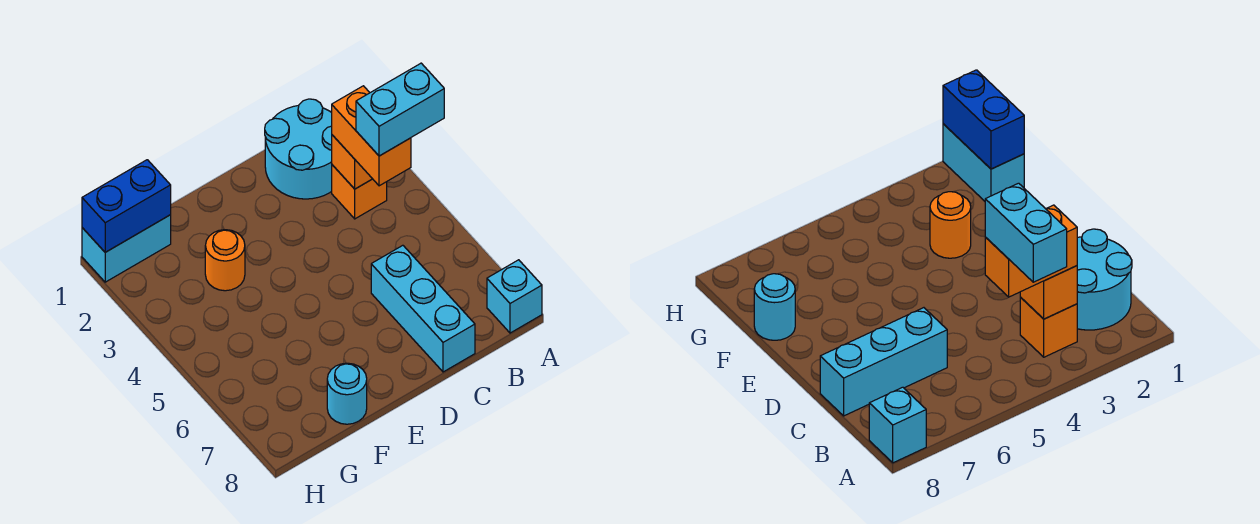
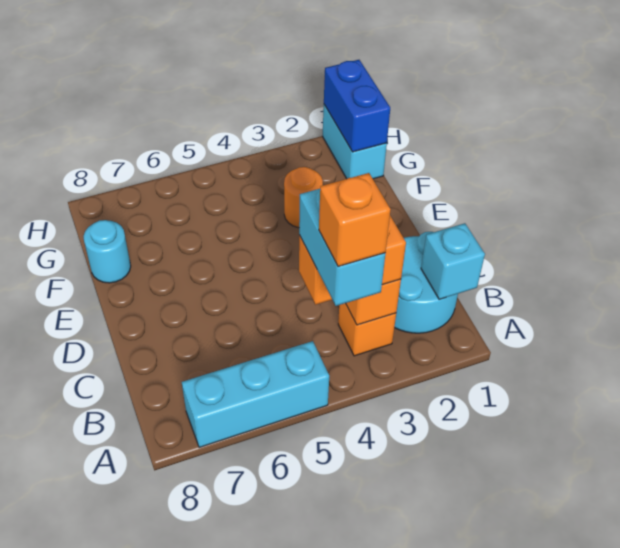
none -> orange brick A4 level 5
cyan brick A8 level 1 -> cyan brick B1 level 2
cyan brick C6:C8 level 1 -> cyan brick A5:A7 level 1

